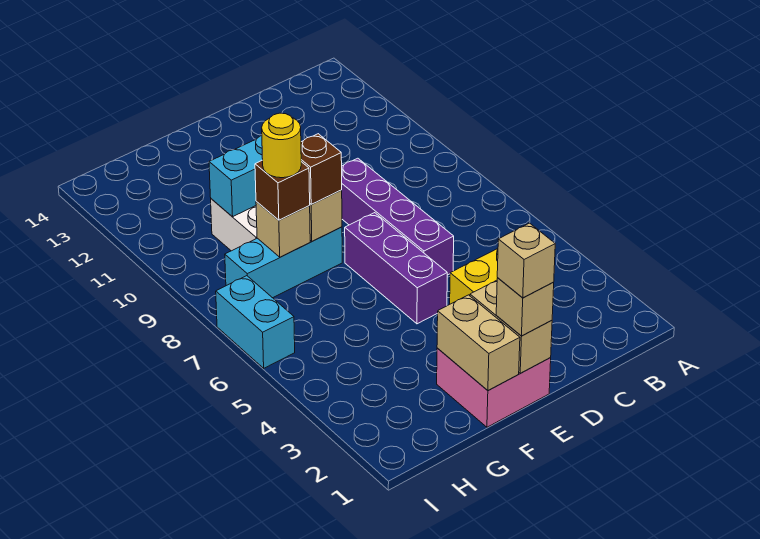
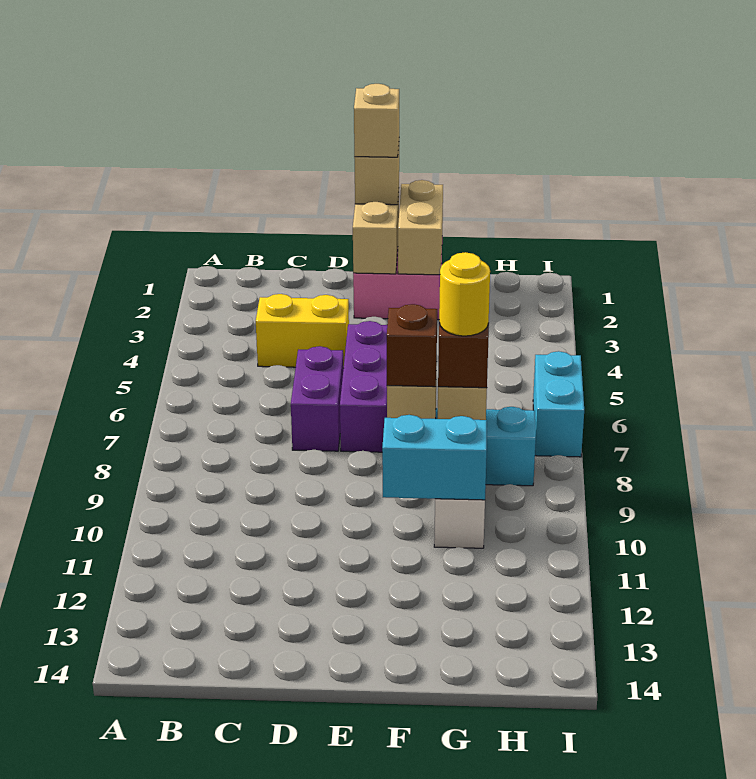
purple brick D6:D9 level 1 -> purple brick D6:D7 level 1

